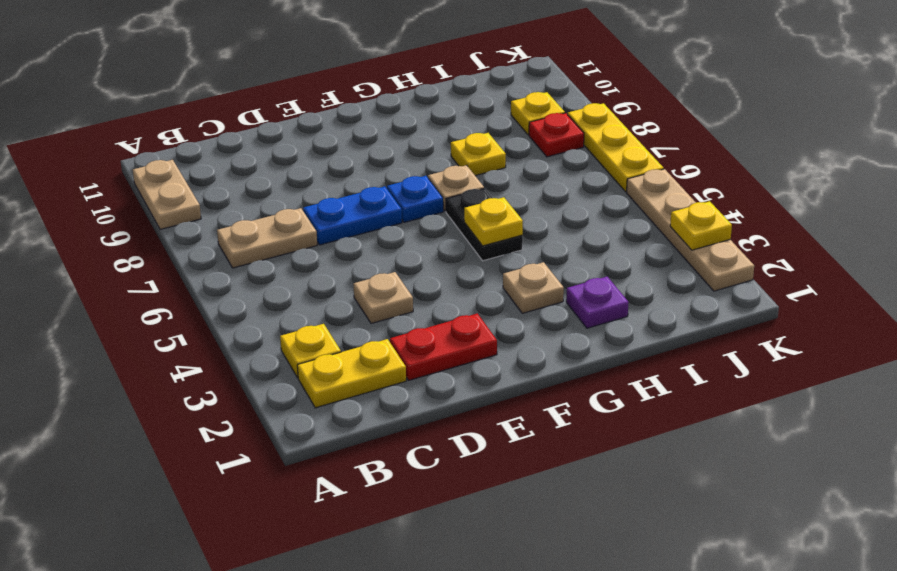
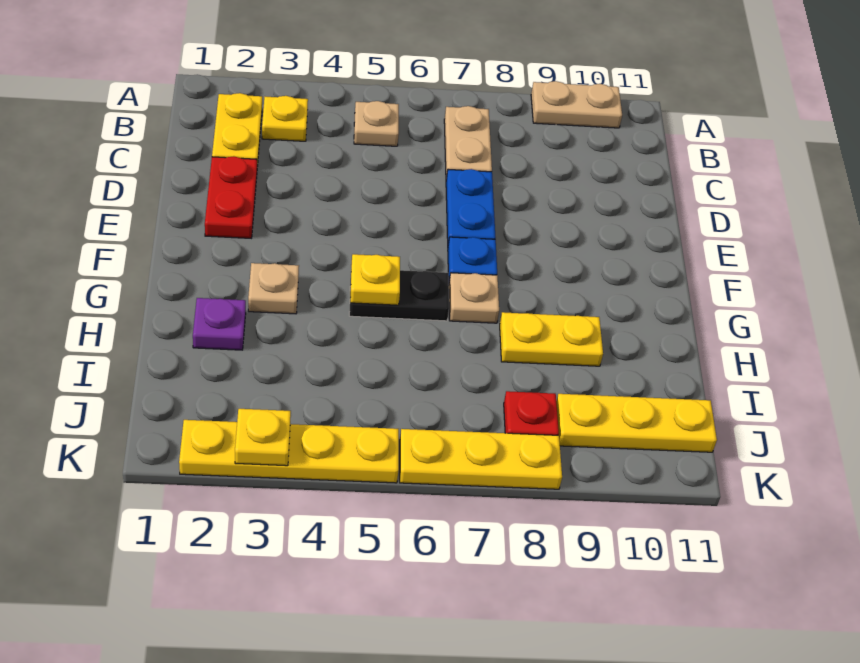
tan plate D4 level 1 -> tan plate B5 level 1
yellow plate H8 level 1 -> yellow plate H8:H9 level 1
yellow plate J9 level 1 -> yellow plate J9:J11 level 1
tan plate K2:K5 level 1 -> yellow plate K2:K5 level 1

